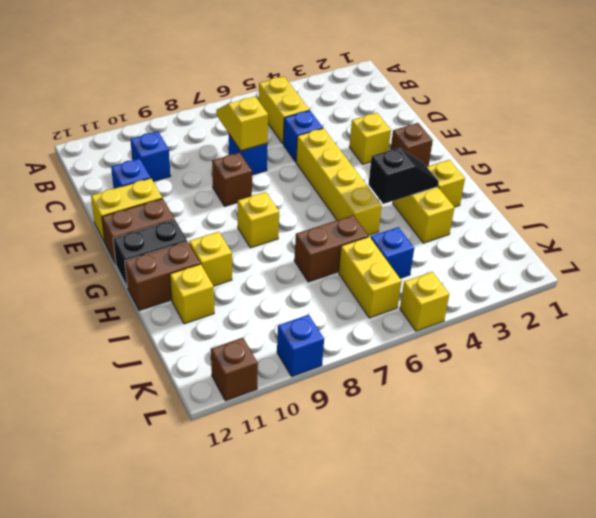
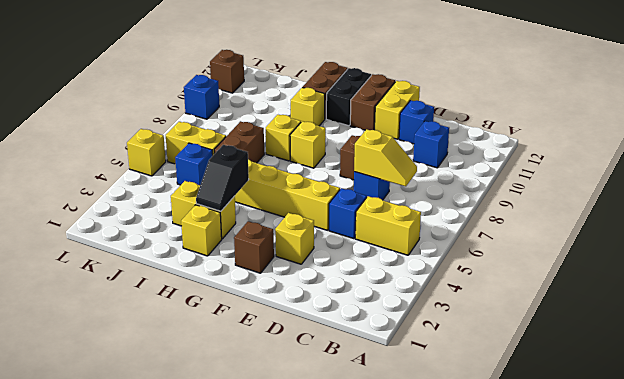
yellow brick I11 level 1 -> yellow brick H8 level 1

